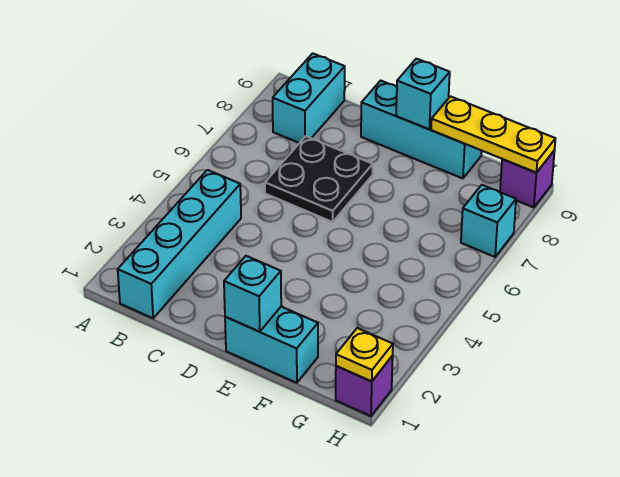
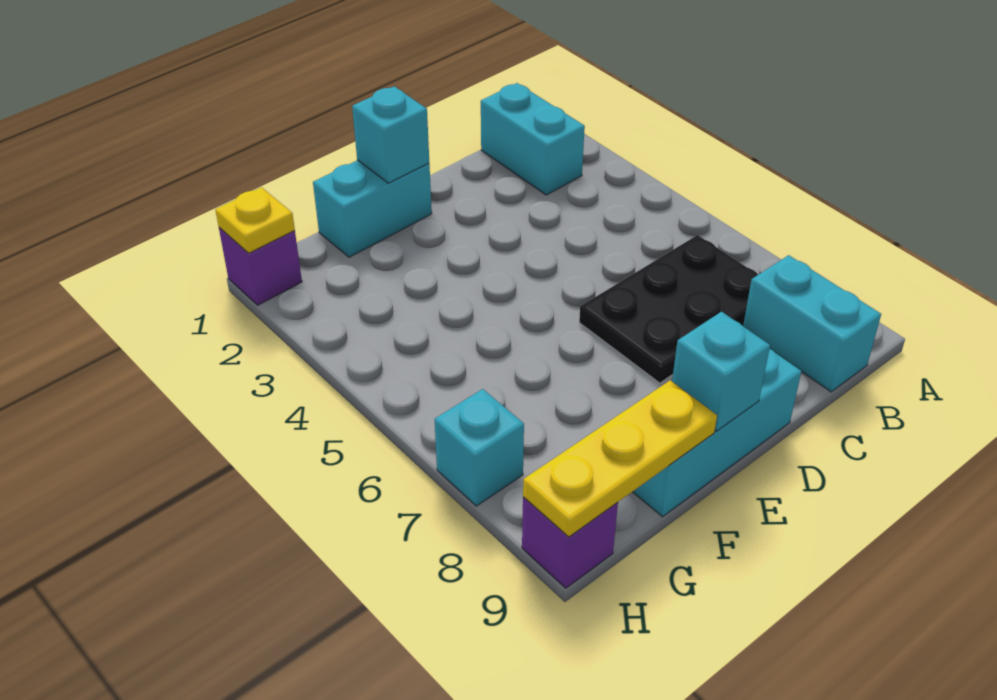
cyan brick B1:B4 level 1 -> cyan brick B1:B2 level 1
black plate C6:D7 level 1 -> black plate B6:D7 level 1

